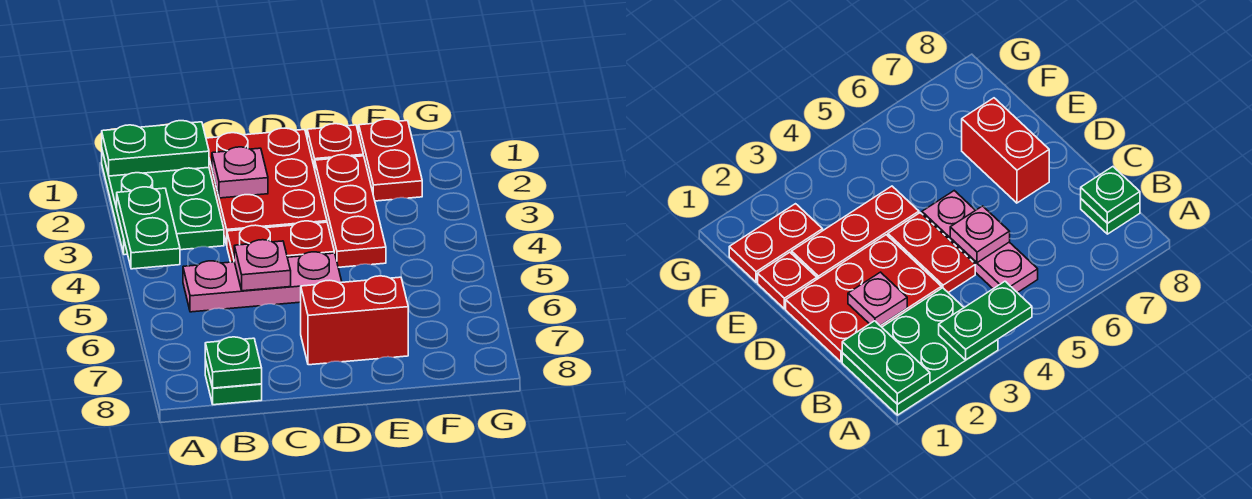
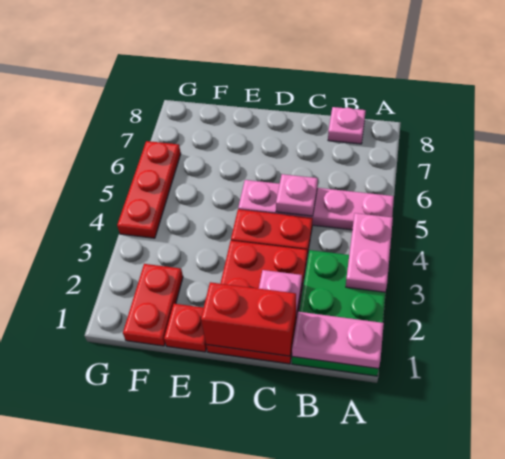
green plate A1:B1 level 2 -> pink plate A1:B1 level 2
green plate A3:A4 level 2 -> pink plate A3:A4 level 2
pink plate B5:D5 level 1 -> pink plate A5:D5 level 1
green plate B8 level 1 -> pink plate B8 level 1
green plate B8 level 2 -> none
red brick D7:E7 level 1 -> red brick C1:D1 level 2
red plate E2:E4 level 1 -> red plate G4:G6 level 1

